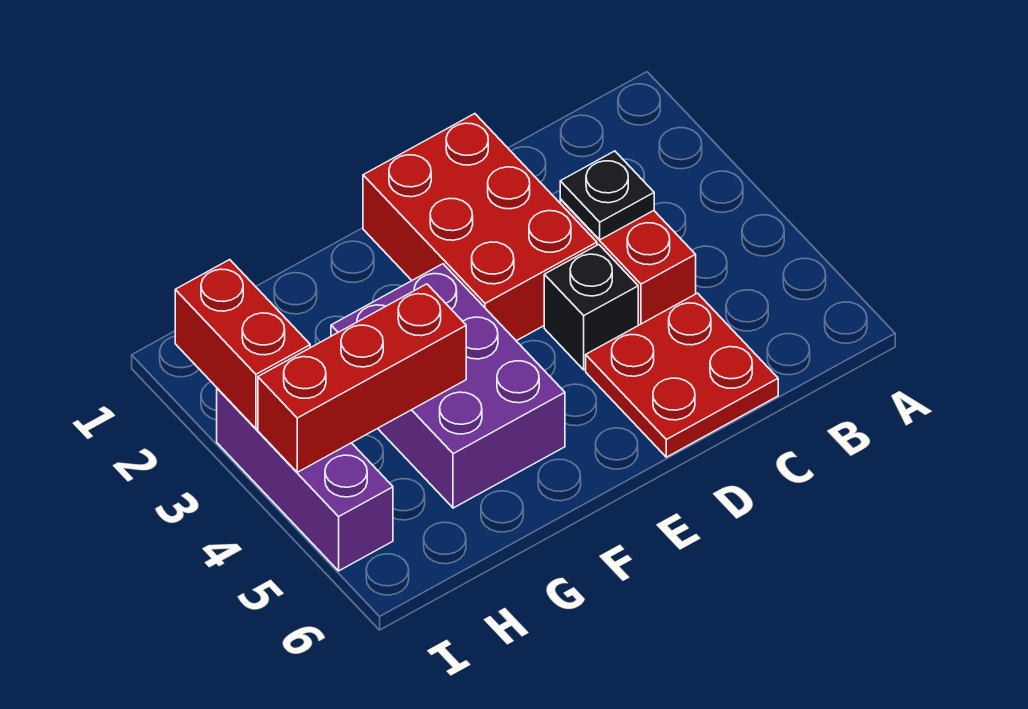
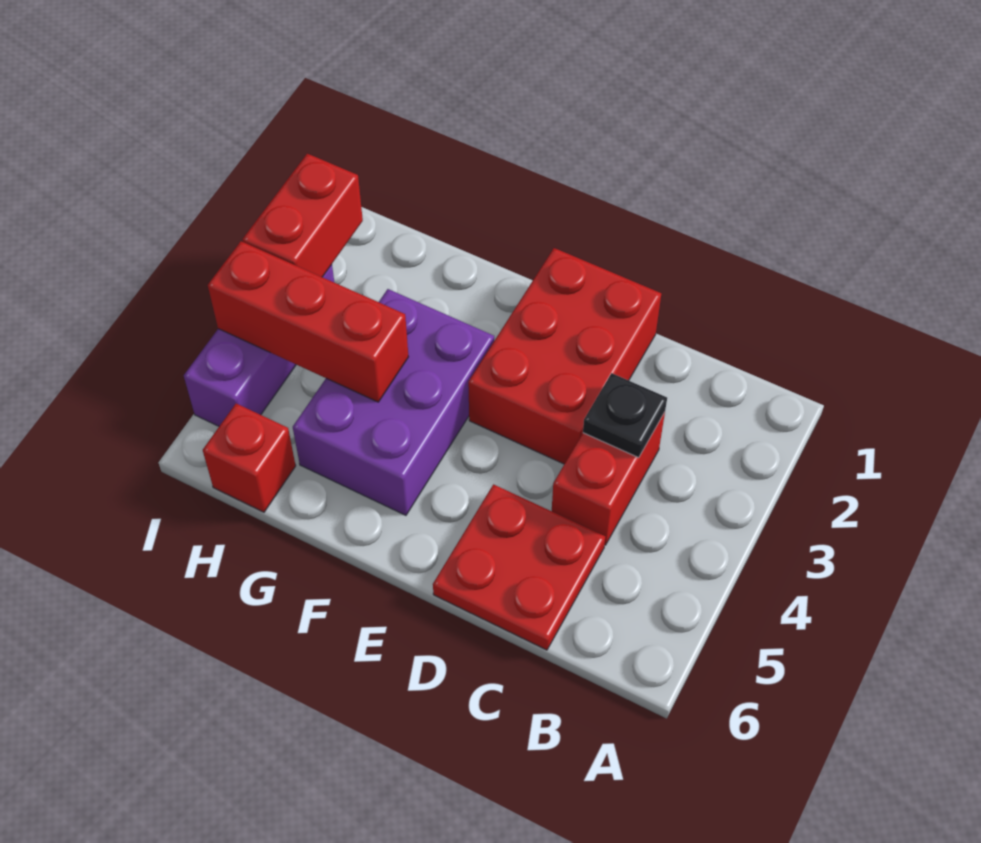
black brick D4 level 1 -> none
none -> red brick H6 level 1

